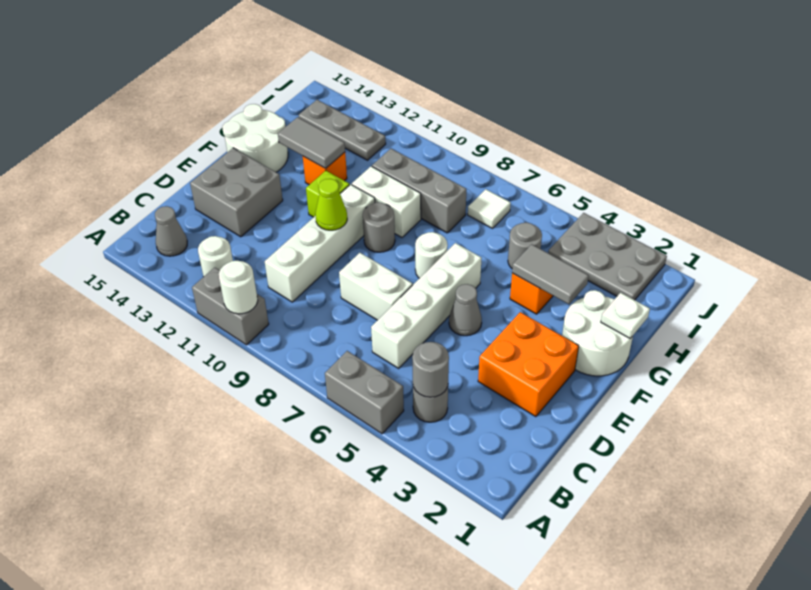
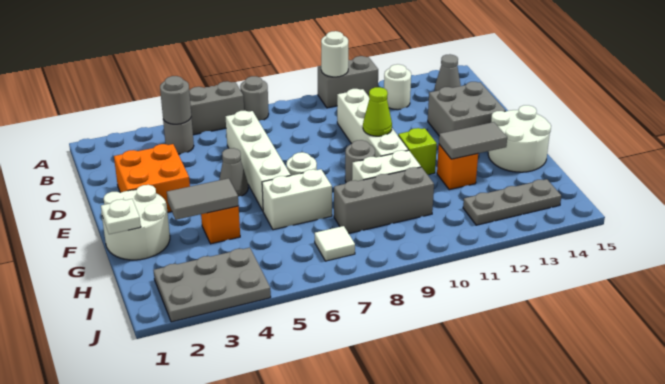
white brick D7:D8 level 1 -> white brick G6:G7 level 1
grey round brick H5 level 1 -> grey round brick A7 level 1

